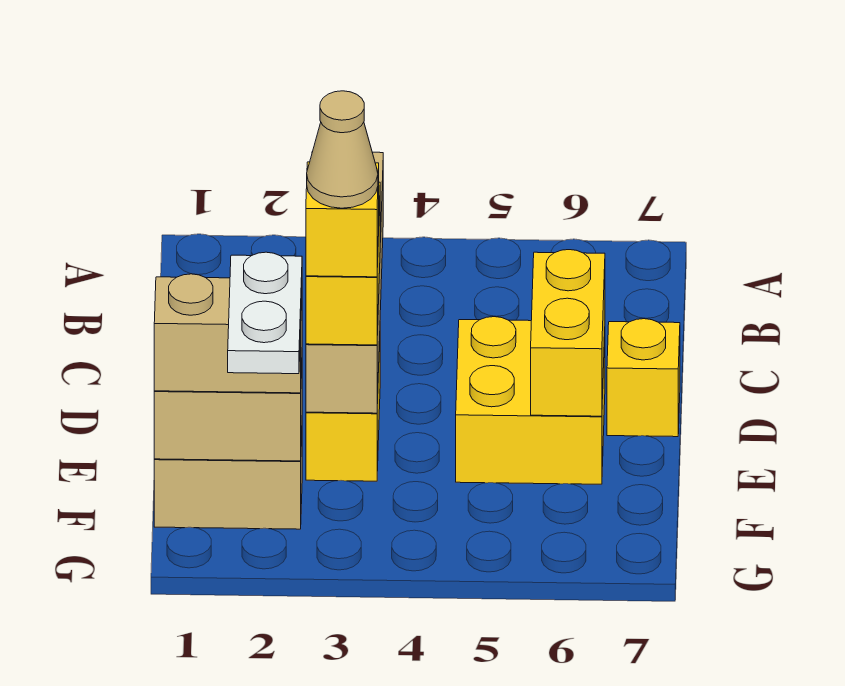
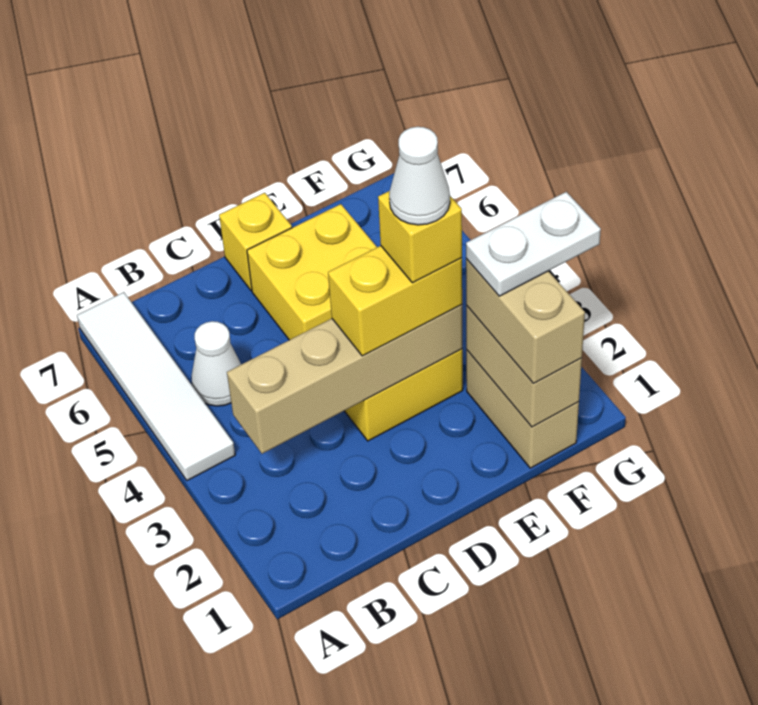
none -> white tile A4:A7 level 1
none -> white cone B5 level 1
yellow brick D6:E6 level 2 -> none
tan cone E3 level 5 -> white cone E3 level 5

